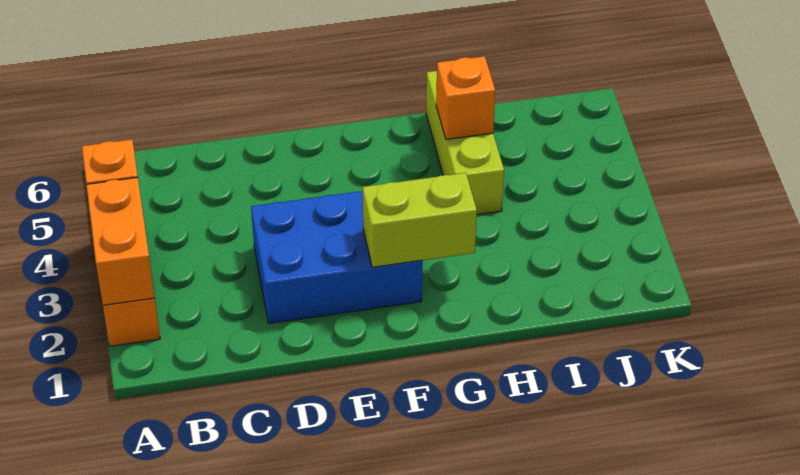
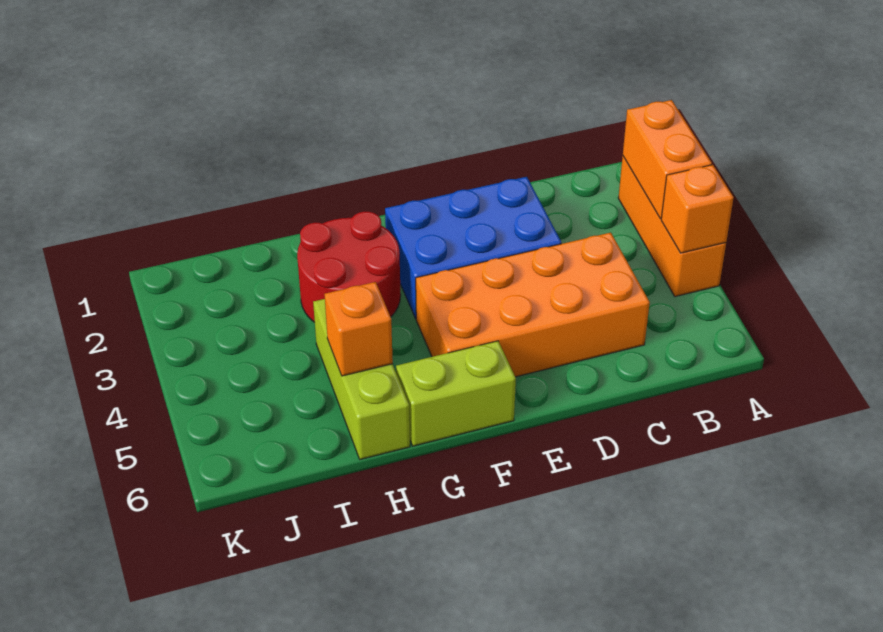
none -> orange brick C4:F5 level 1
lime brick F2:G2 level 2 -> lime brick F6:G6 level 1
none -> red round brick G2:H3 level 1

